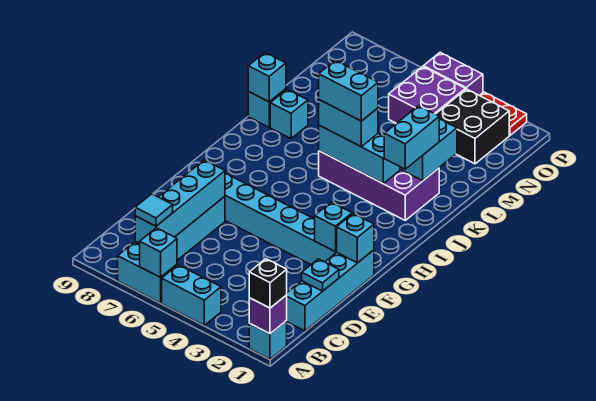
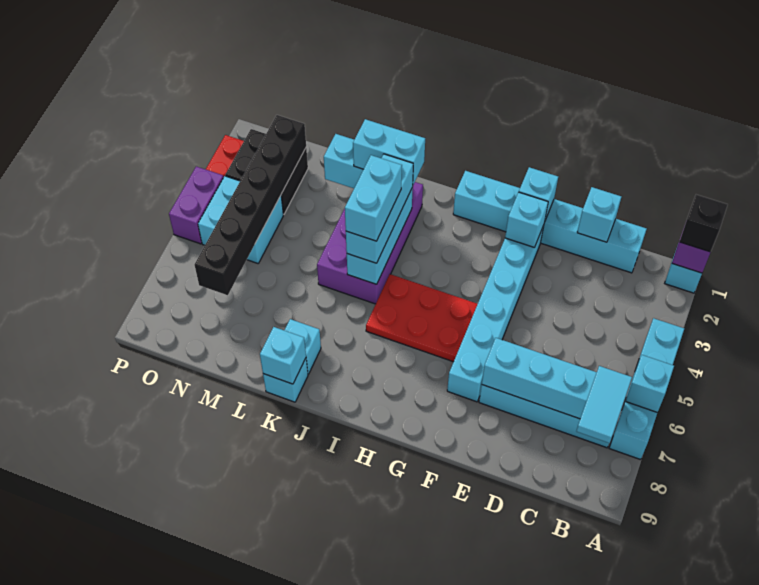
cyan tile B7 level 3 -> cyan tile B7:B8 level 3
cyan brick C1:F1 level 1 -> cyan brick C1:H1 level 1
cyan plate D1 level 2 -> cyan brick D1 level 2
none -> red plate G5:I6 level 1
cyan brick J4:J5 level 3 -> cyan brick J3:J5 level 3
none -> black brick N2:N7 level 2
purple brick N4:O5 level 1 -> cyan brick N4:O5 level 1

